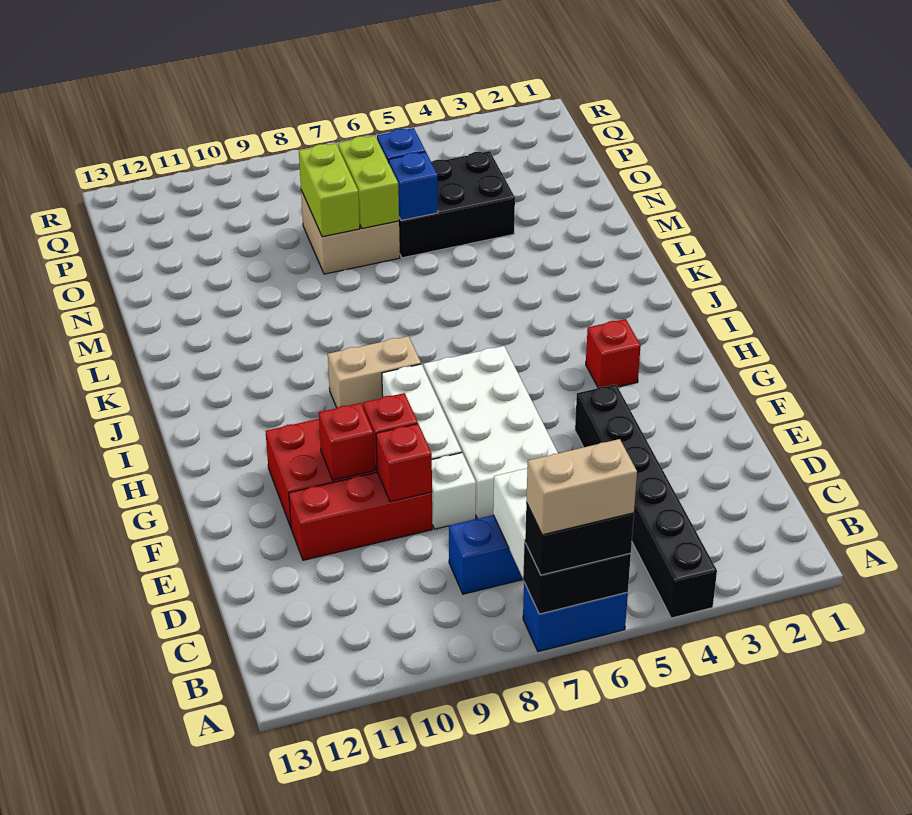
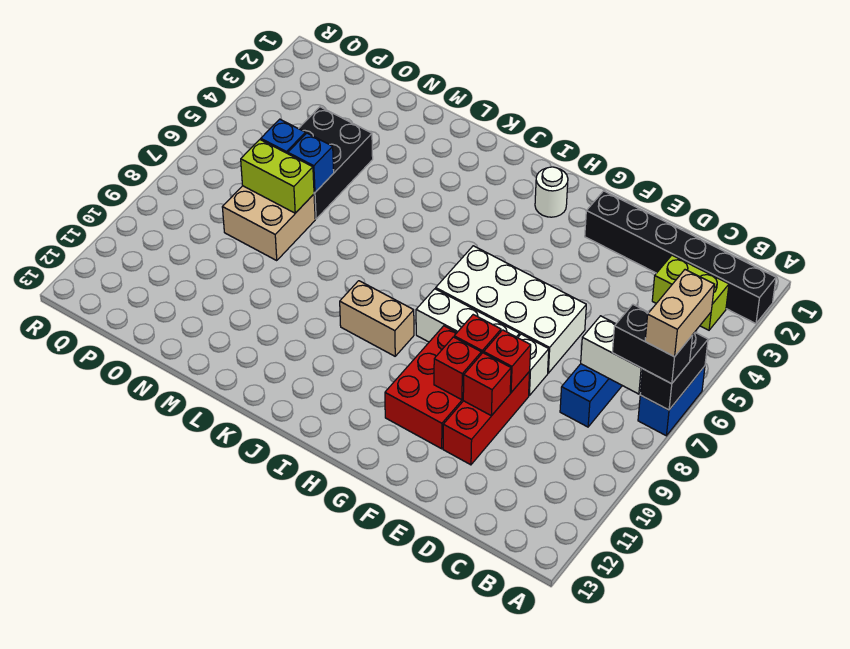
black brick A4:F4 level 1 -> black brick A2:F2 level 1
black brick A6:A7 level 3 -> black brick A7:B7 level 3
none -> white round brick H2 level 1
red brick H3 level 1 -> red brick E10 level 2
tan brick I8:I9 level 1 -> tan brick I9:J9 level 1
lime brick N8:O8 level 2 -> lime brick B3:C3 level 1

